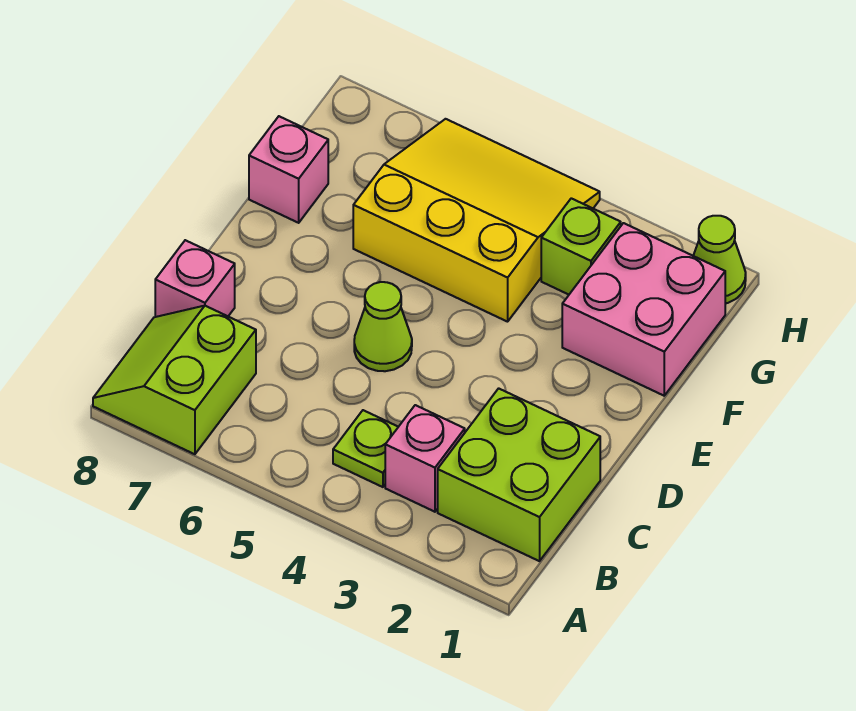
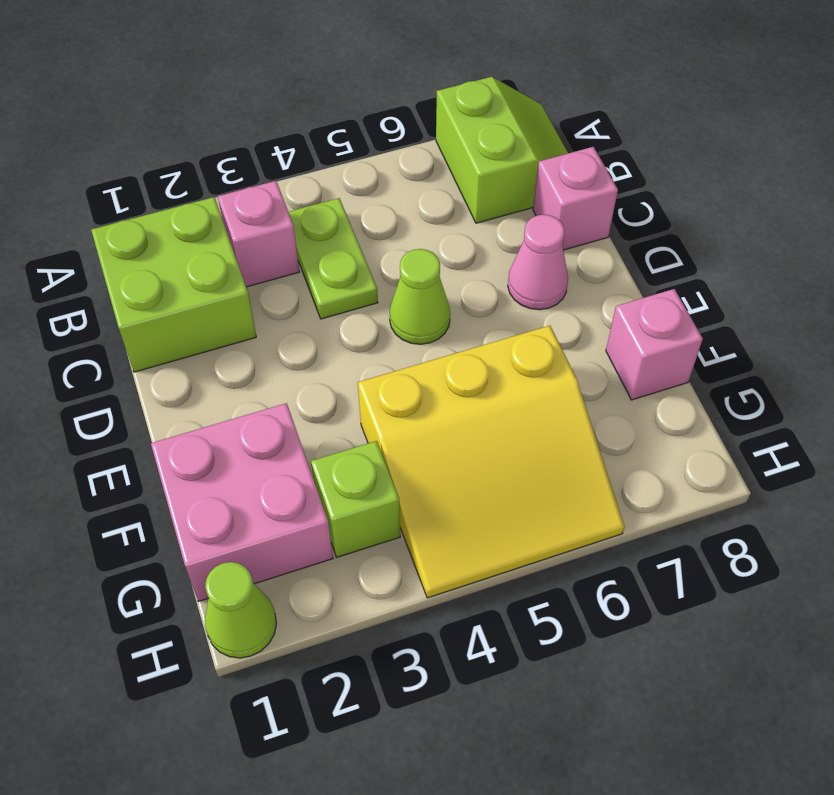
lime plate B4 level 1 -> lime plate B4:C4 level 1
none -> pink cone D7 level 1

